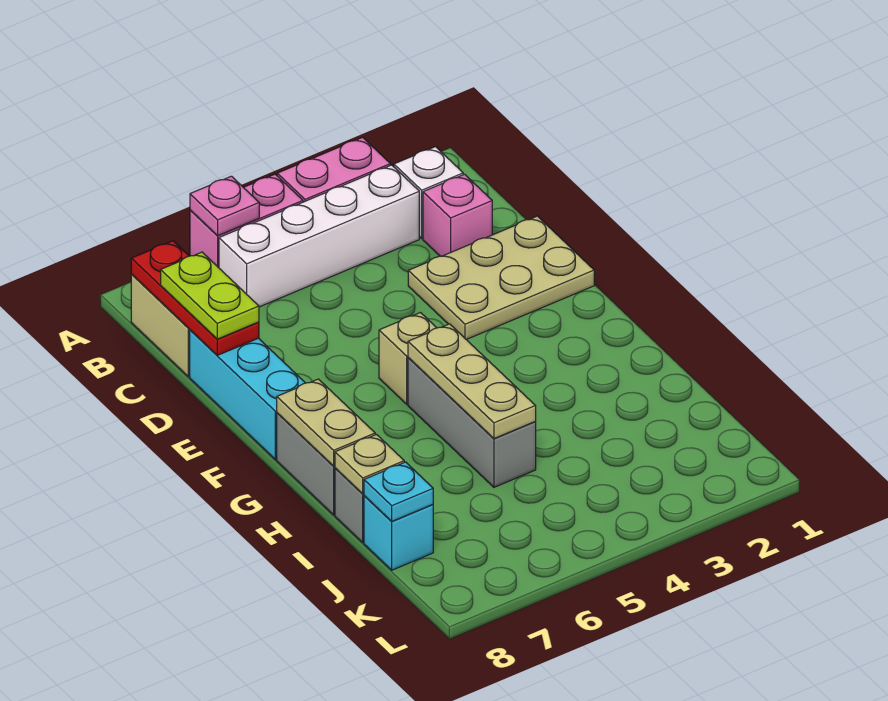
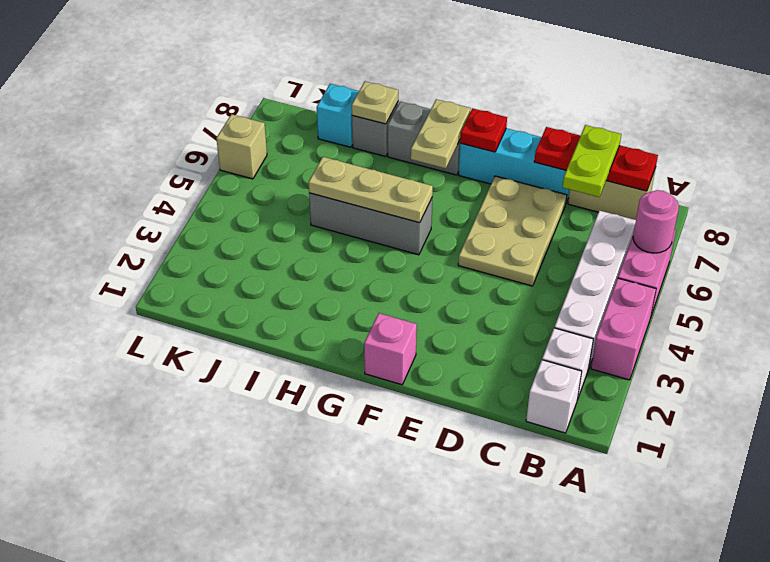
pink plate A6 level 2 -> pink round brick A6 level 2
none -> white brick B1 level 1
pink brick C2 level 1 -> pink brick F1 level 1
lime plate C8:D8 level 3 -> lime plate C7:C8 level 3
tan plate D1:E3 level 1 -> tan plate D5:E7 level 1
tan brick F5 level 1 -> tan brick L6 level 1
none -> red plate F8 level 2
tan plate G8:H8 level 2 -> tan plate G7:G8 level 2
cyan plate J8 level 2 -> none

